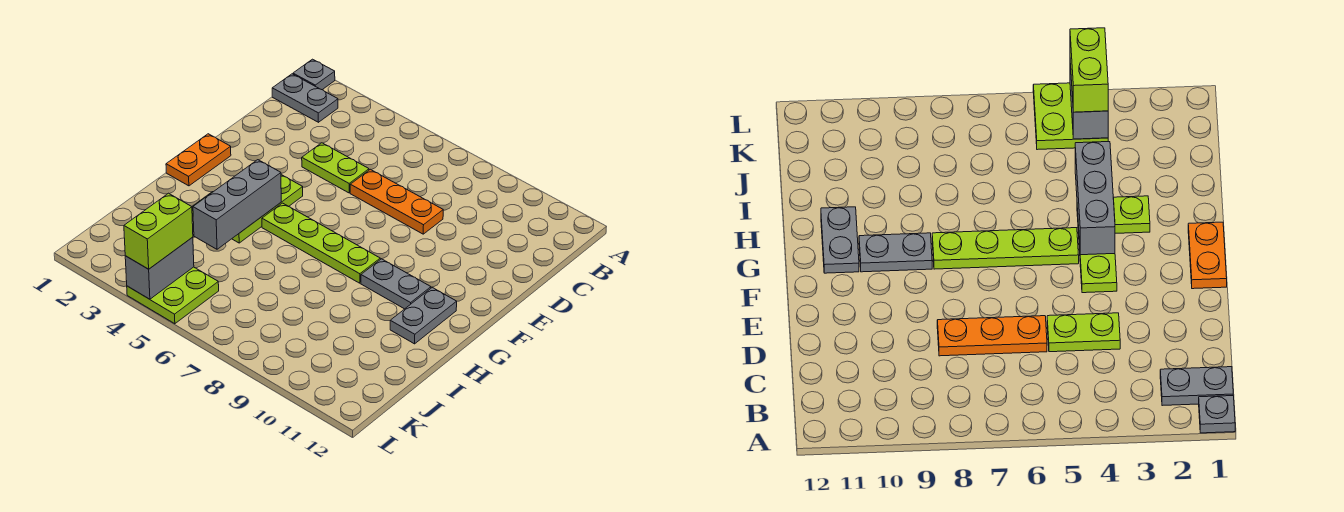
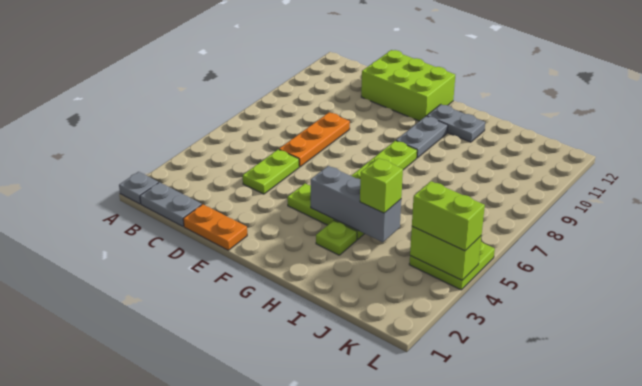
grey plate B1:B2 level 1 -> grey plate B1:C1 level 1
none -> lime brick D11:F12 level 1
orange plate F1:G1 level 1 -> orange plate D1:E1 level 1
none -> lime brick I4 level 3
grey brick K4:L4 level 2 -> lime brick K4:L4 level 2

